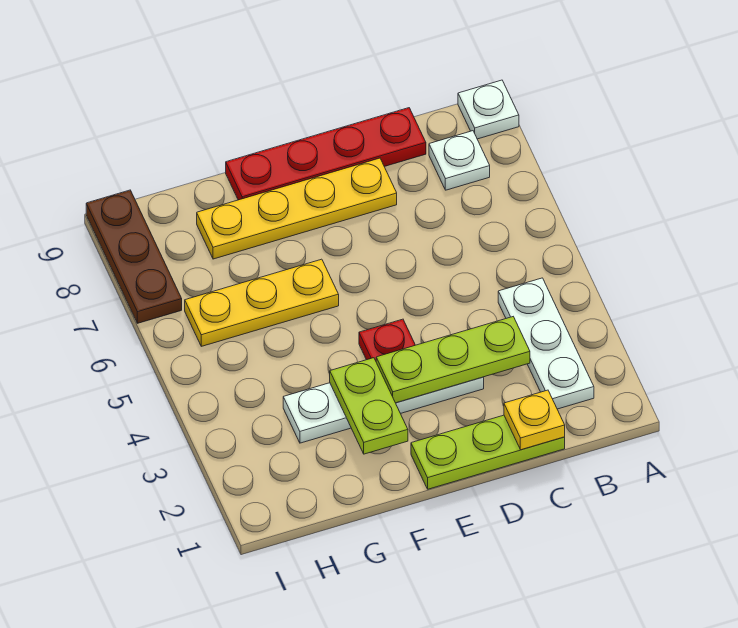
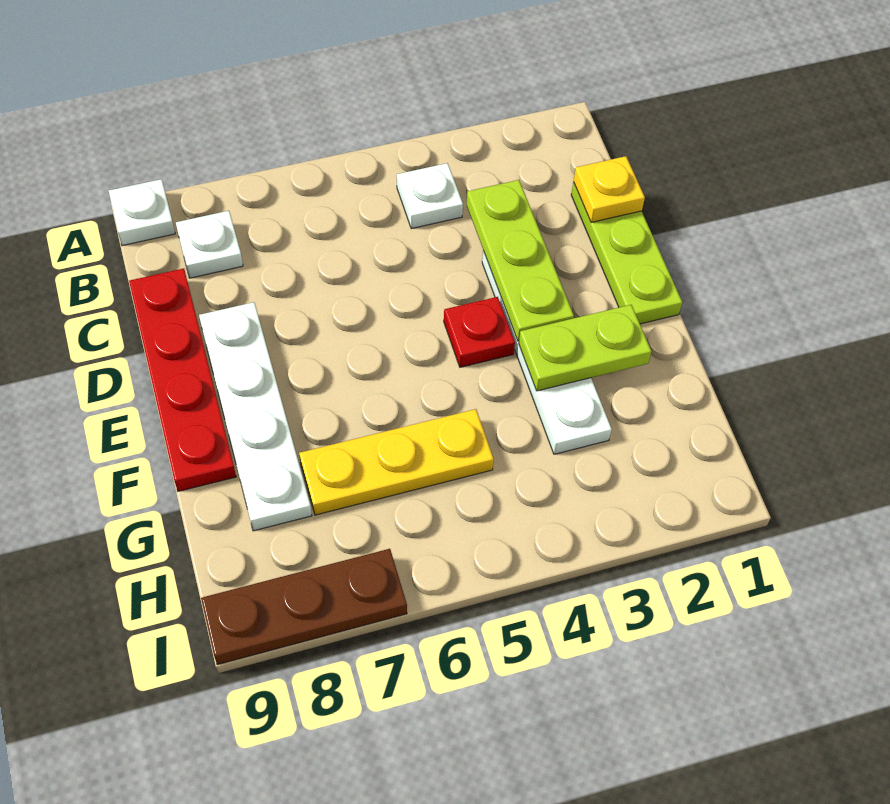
white plate B2:B4 level 1 -> white plate B4 level 1
yellow plate D8:G8 level 1 -> white plate D8:G8 level 1
yellow plate F6:H6 level 1 -> yellow plate G5:G7 level 1

